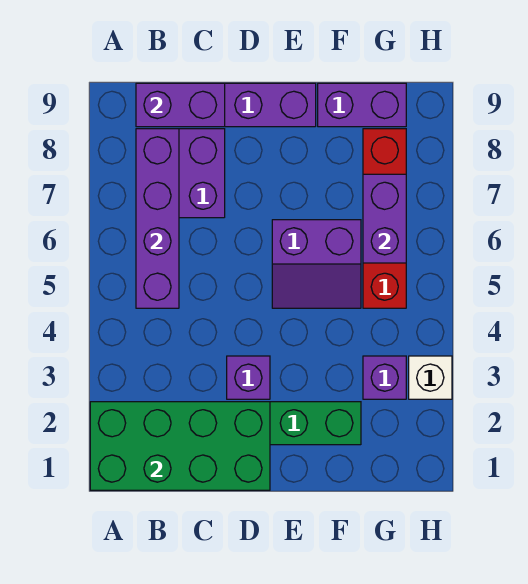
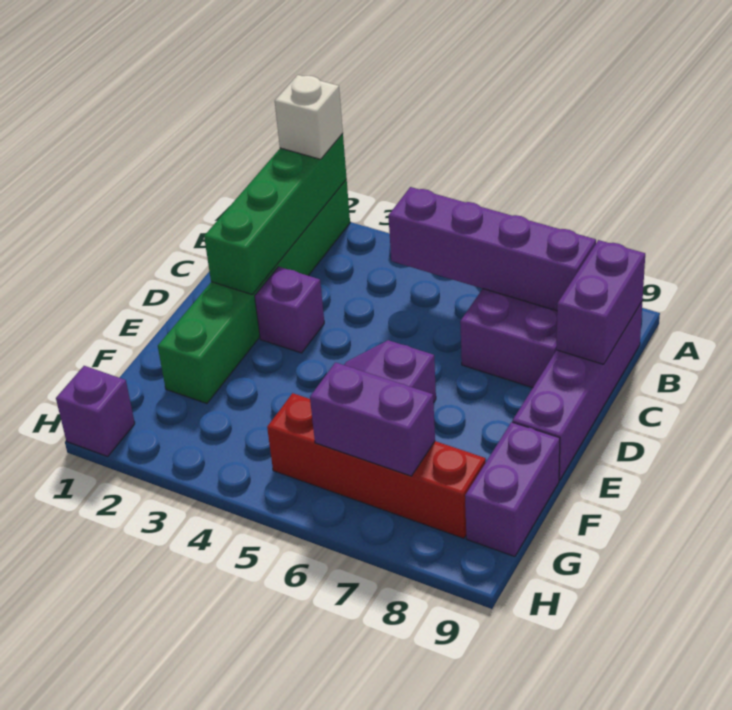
green brick A1:D2 level 2 -> green brick A2:D2 level 2
purple brick G3 level 1 -> purple brick H1 level 1
white brick H3 level 1 -> white brick A2 level 3

